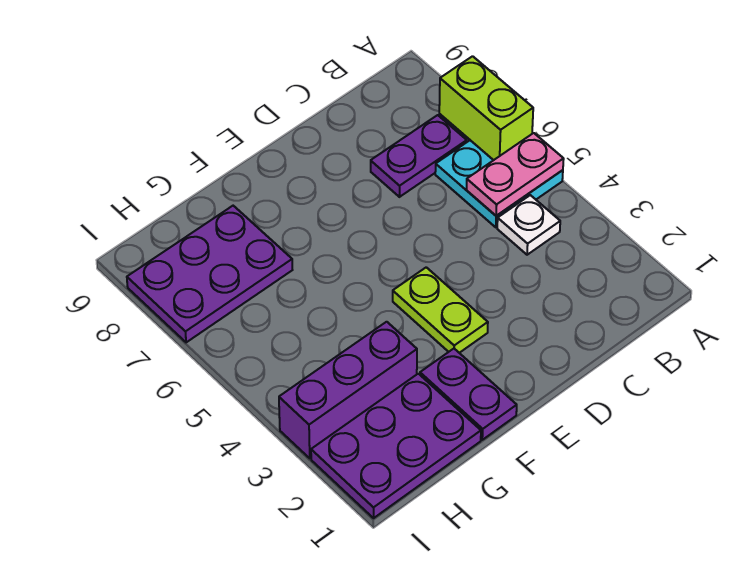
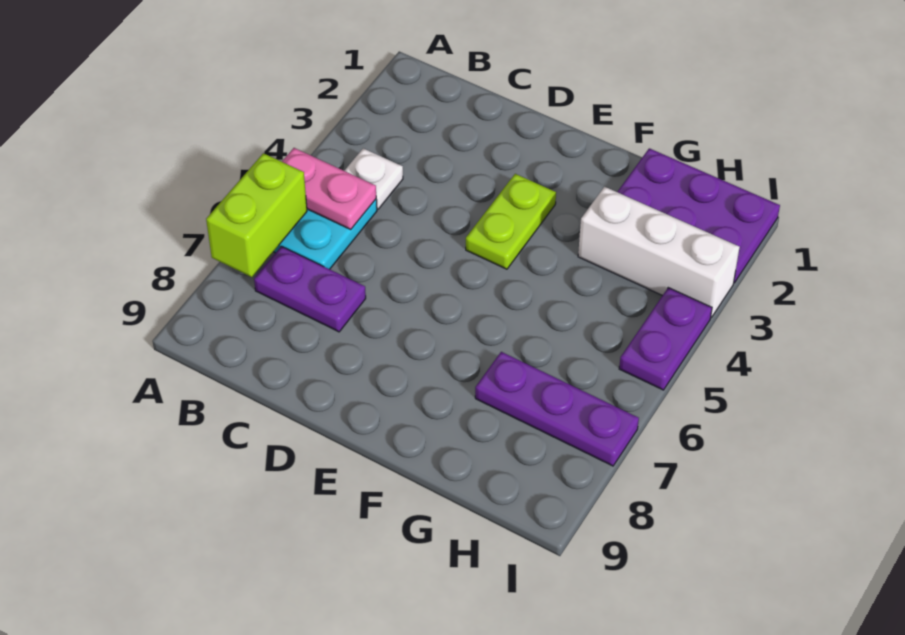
purple plate F1:F2 level 1 -> purple plate I4:I5 level 1
purple brick G3:I3 level 1 -> white brick G3:I3 level 1
purple plate G7:I8 level 1 -> purple plate G7:I7 level 1

